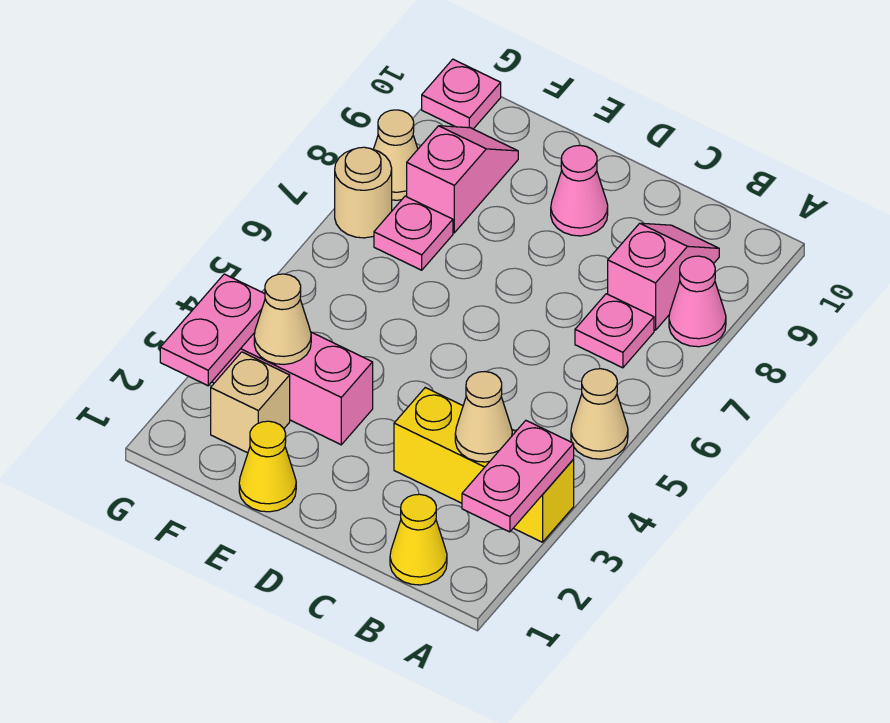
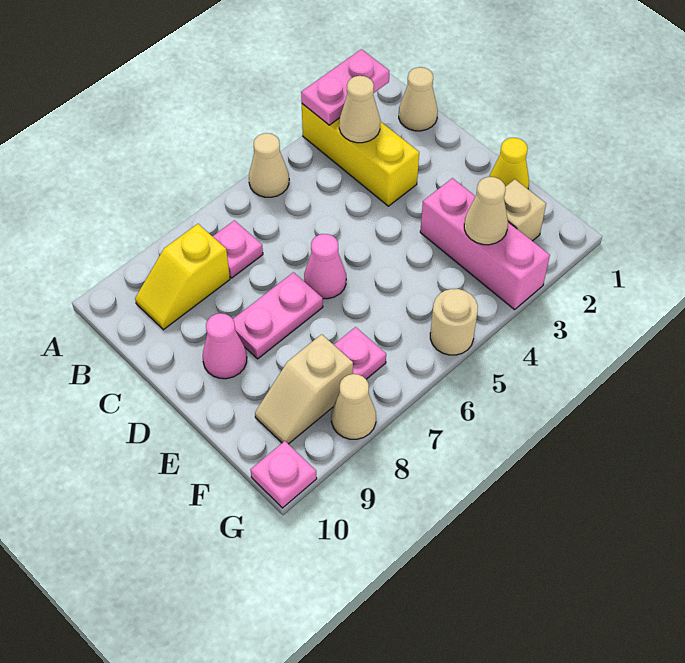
pink cone A8 level 1 -> pink cone D6 level 1
yellow cone B1 level 1 -> tan cone B1 level 1
pink slope B8:B9 level 1 top 8 -> yellow slope B8:B9 level 1 top 8
pink slope F8:F9 level 1 top 8 -> tan slope F8:F9 level 1 top 8
pink plate G2:G3 level 2 -> pink plate D7:D8 level 1
tan round brick G7 level 1 -> tan round brick G5 level 1

